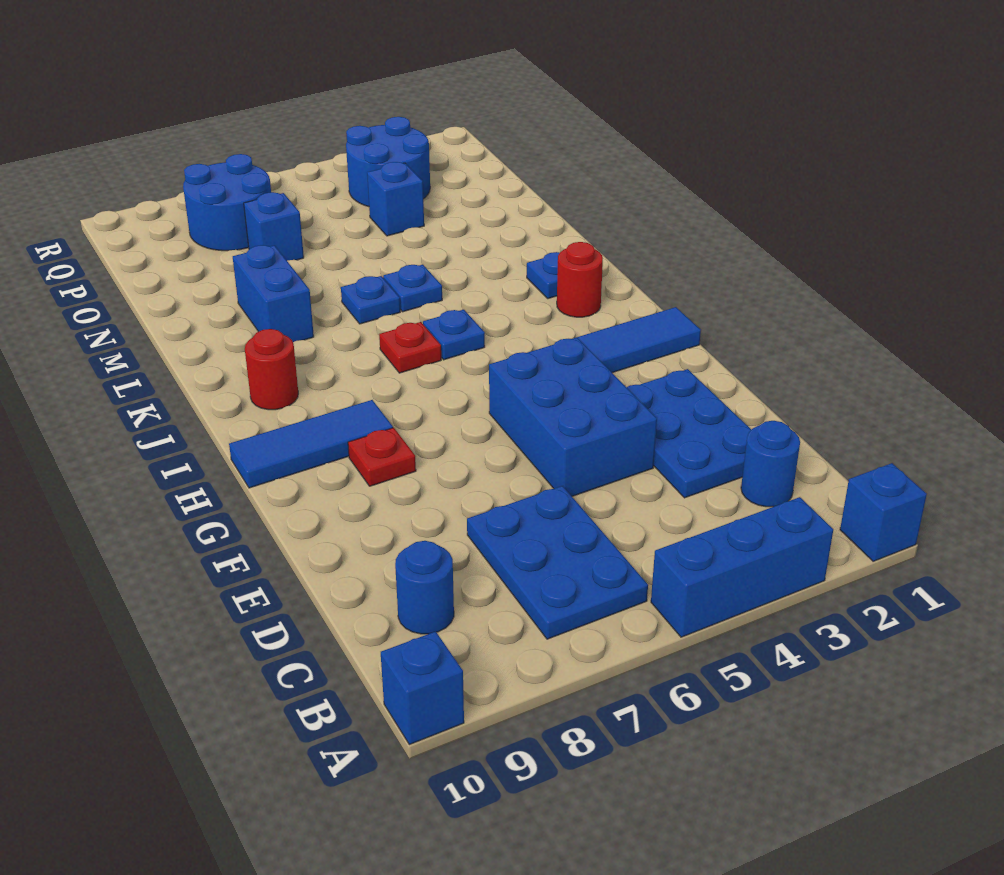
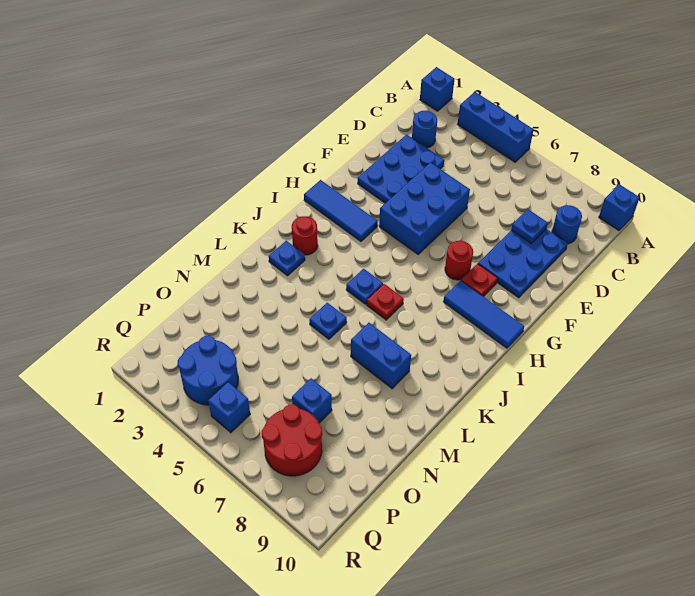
blue plate B6:D7 level 1 -> blue plate D8:F9 level 1
red round brick J9 level 1 -> red round brick G7 level 1
blue plate L6 level 1 -> blue plate D8 level 2
blue brick L8:M8 level 1 -> blue brick L7:L8 level 1
blue brick O4 level 1 -> blue brick Q5 level 1
blue round brick P7:Q8 level 1 -> red round brick P7:Q8 level 1

